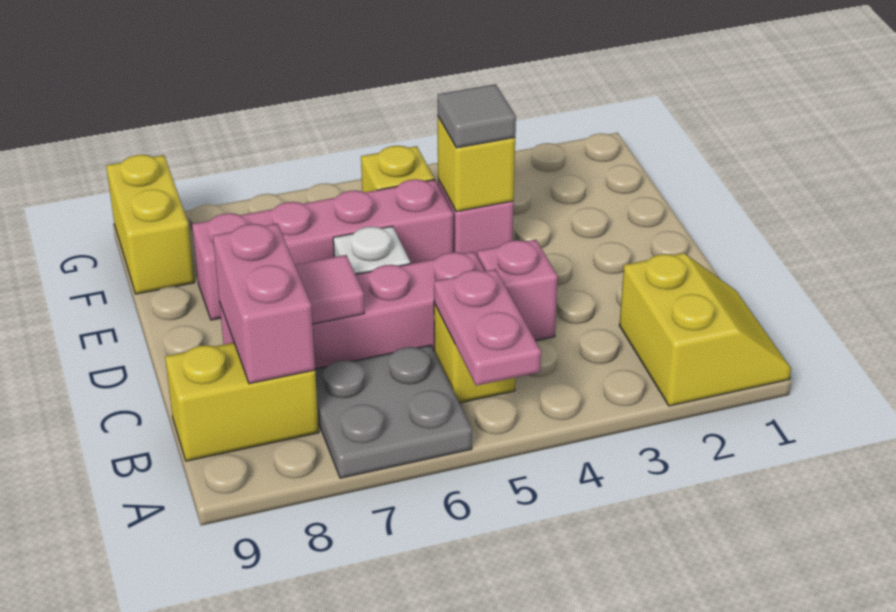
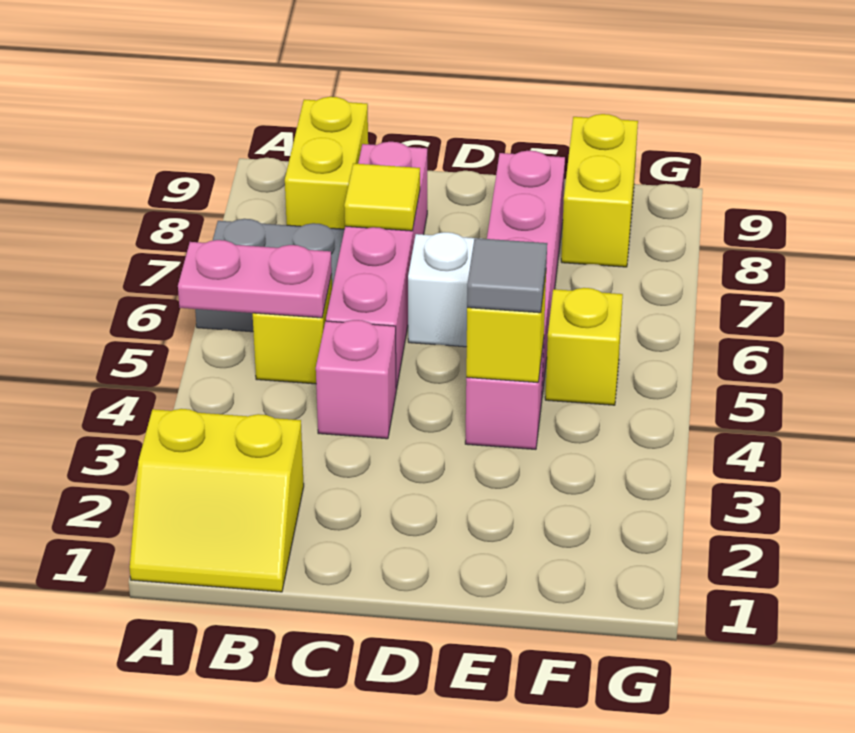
pink brick B8:C8 level 2 -> none
pink tile C7 level 2 -> yellow tile C7 level 2
yellow brick F9:G9 level 1 -> yellow brick F8:F9 level 1

